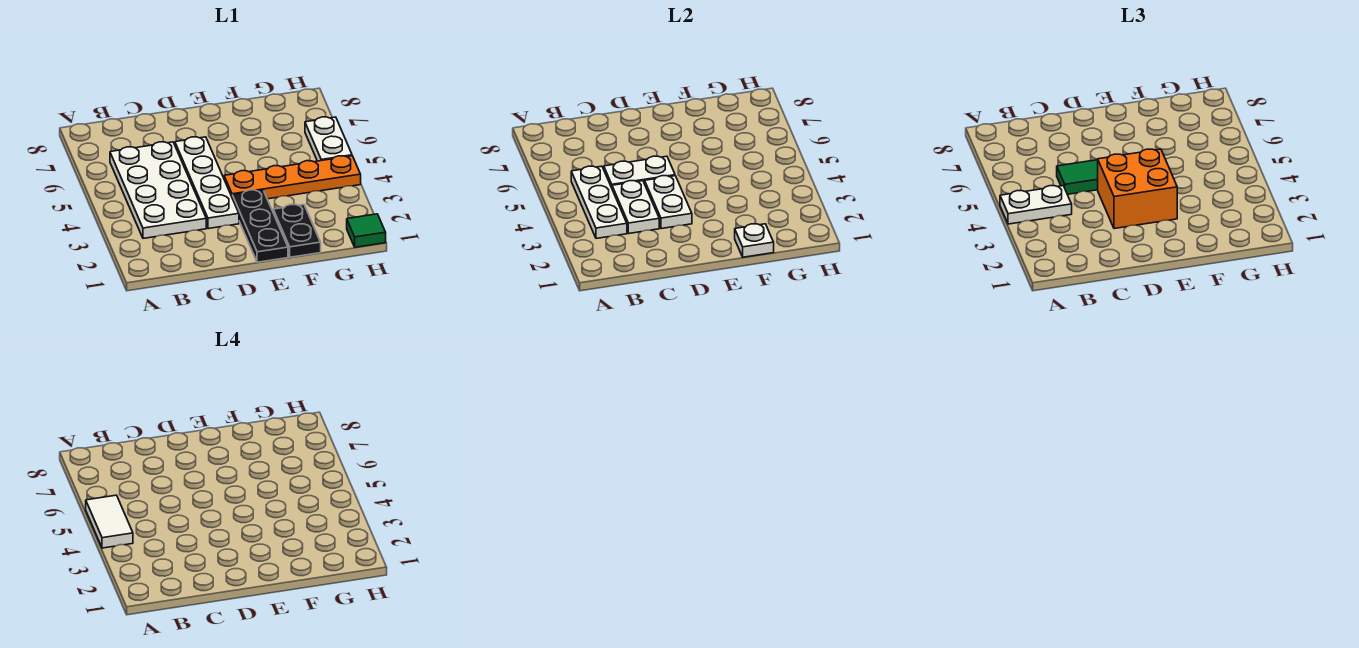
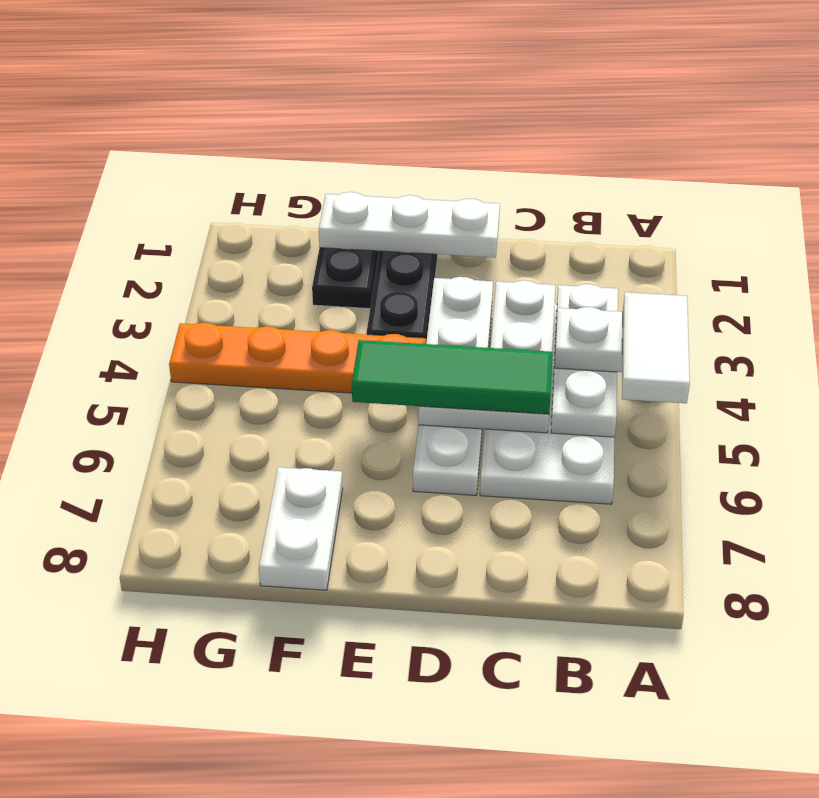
orange brick D3:E4 level 3 -> none
white plate F1 level 2 -> white plate D1:F1 level 2
green tile H1 level 1 -> none
white plate H5:H6 level 1 -> white plate F7:F8 level 1

